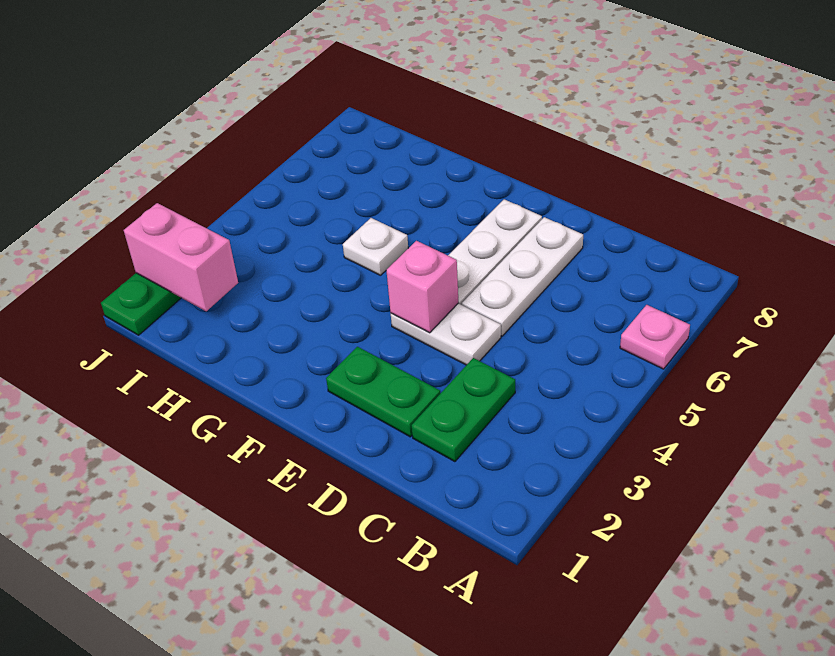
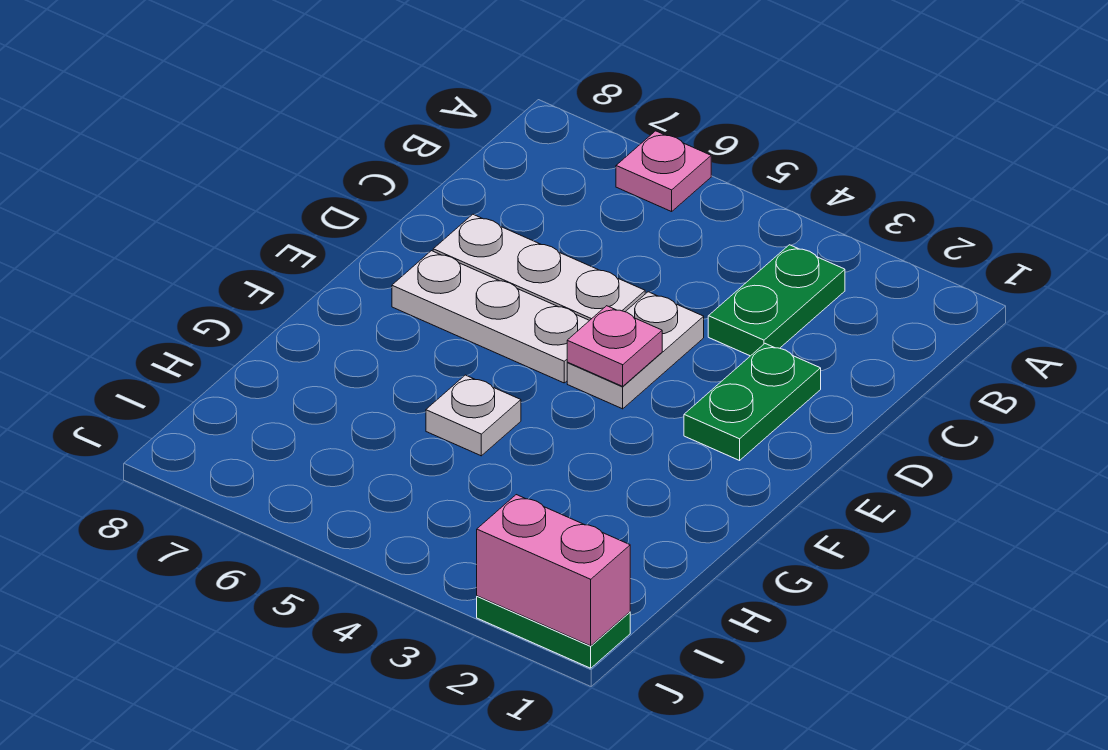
green plate C2:C3 level 1 -> green plate B3:C3 level 1
pink brick E4 level 2 -> pink plate E4 level 2
pink brick I2:J2 level 2 -> pink brick J1:J2 level 2

